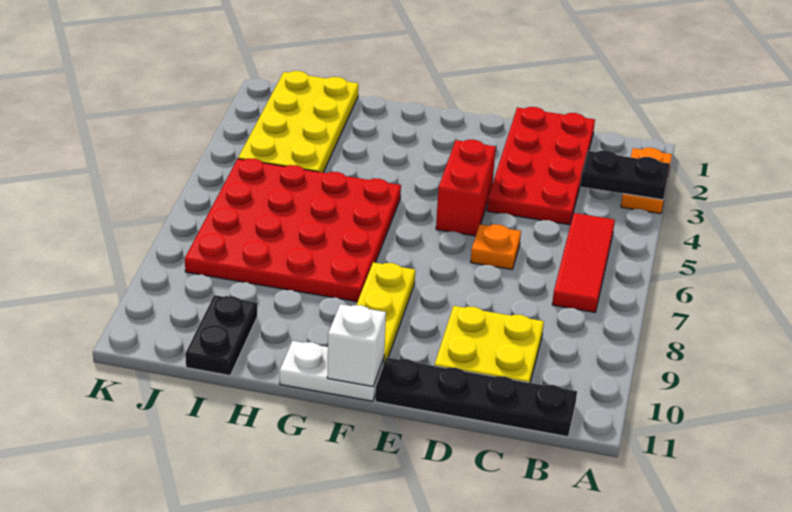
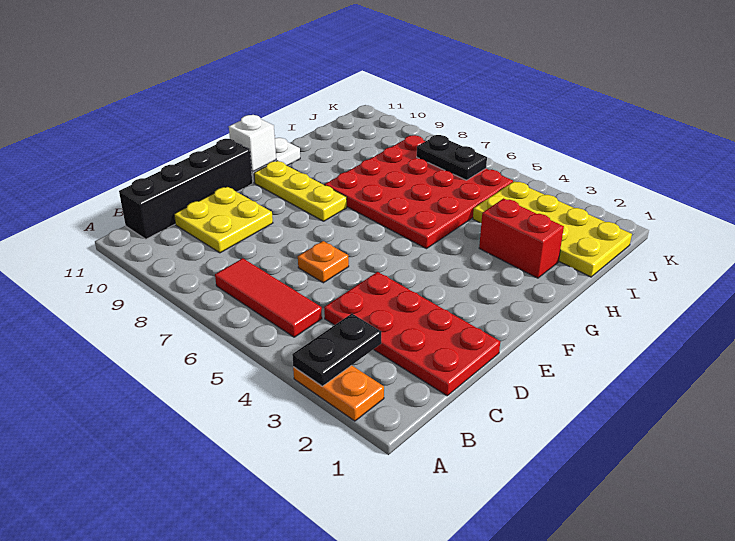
black plate B11:E11 level 1 -> black brick B11:E11 level 1
red brick E4:E5 level 1 -> red brick H2:H3 level 1
black plate I10:I11 level 1 -> black plate J6:J7 level 2

